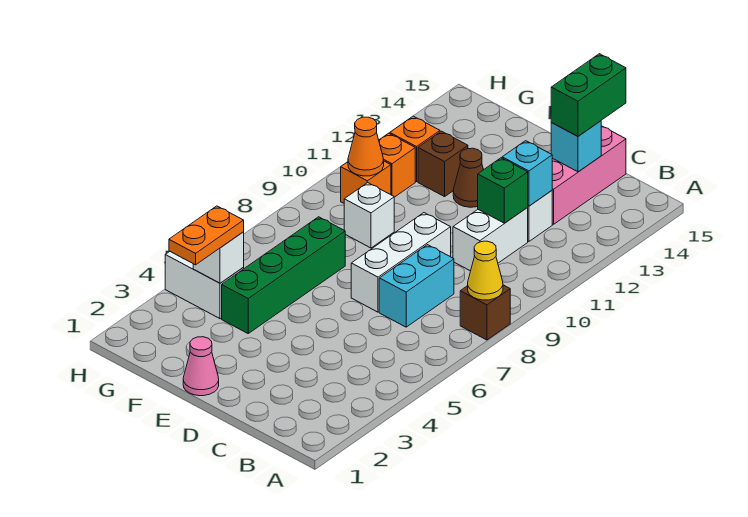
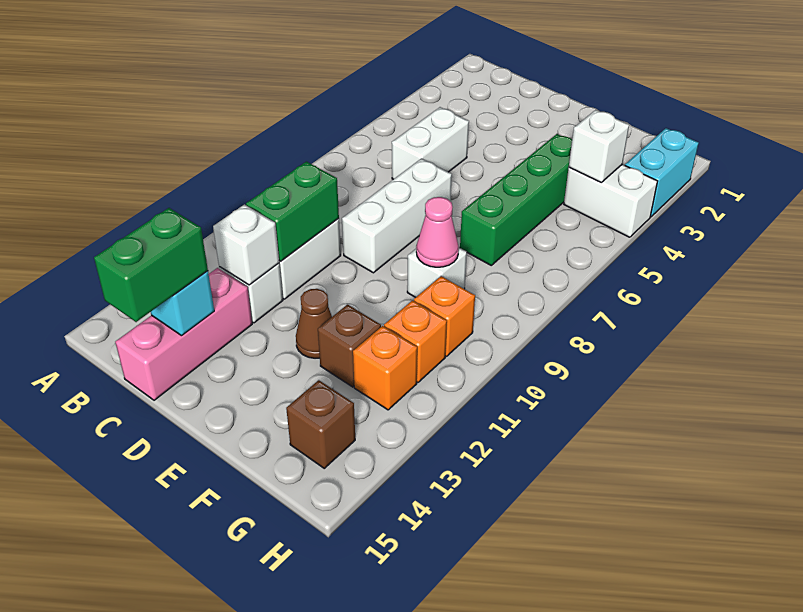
brown brick A8 level 1 -> brown brick G14 level 1
yellow cone A8 level 2 -> none
none -> white brick C5:C6 level 1
cyan brick C7:C8 level 1 -> cyan brick H2:H3 level 1
green brick C11 level 2 -> green brick C10:C11 level 2
cyan brick C12 level 2 -> white brick C12 level 2
pink cone E1 level 1 -> pink cone F9 level 2
orange plate G3:G4 level 3 -> none
orange cone G10 level 2 -> none

